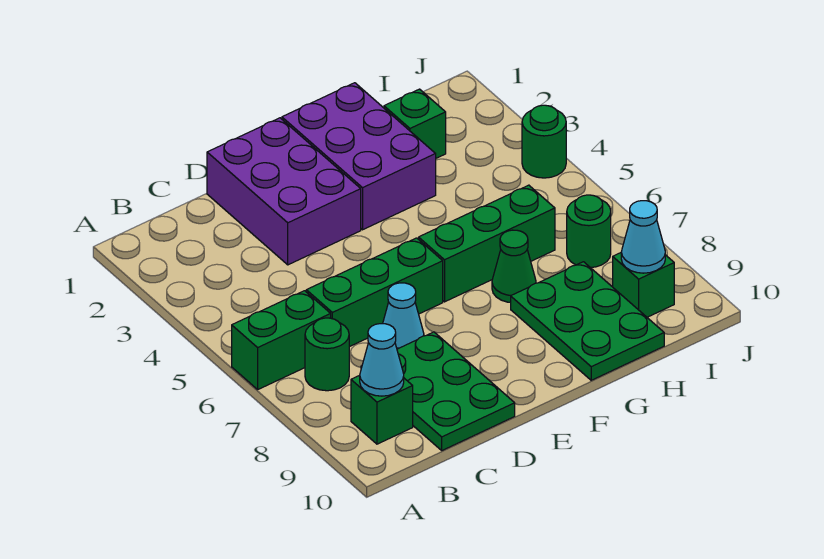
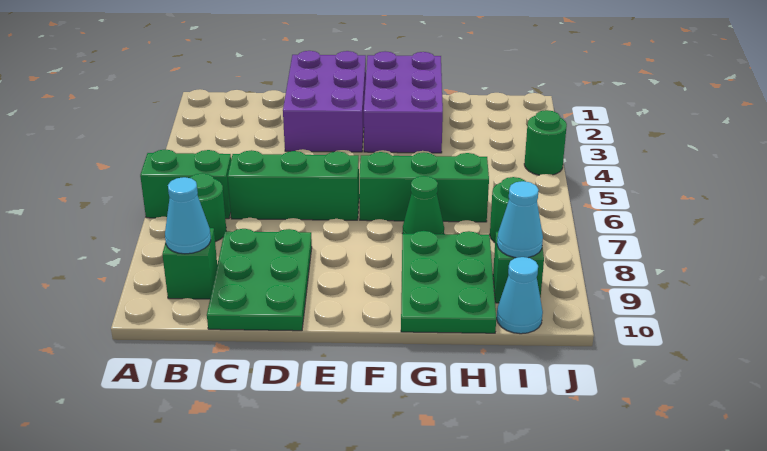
cyan cone D7 level 1 -> cyan cone I10 level 1
green brick H2 level 1 -> none

